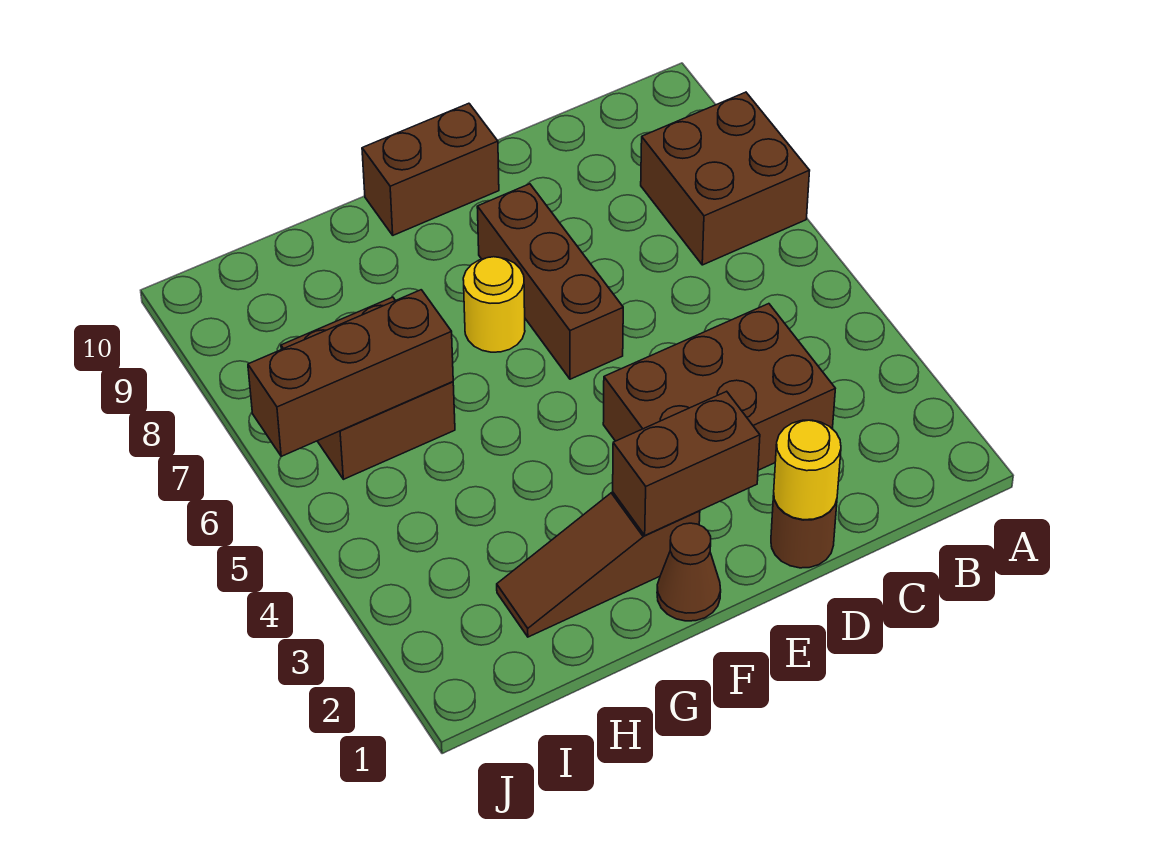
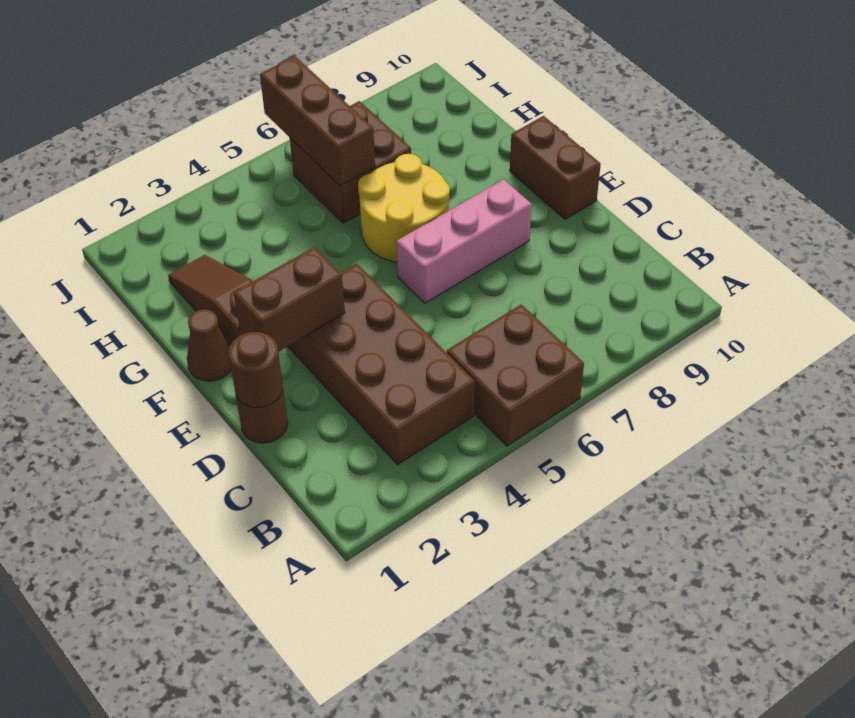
brown brick A7:B8 level 1 -> brown brick A5:B6 level 1
brown brick C3:E4 level 1 -> brown brick B3:E4 level 1
yellow round brick D1 level 2 -> brown round brick D1 level 2
brown brick E2:F2 level 2 -> brown brick E2:E3 level 2
brown brick E6:E8 level 1 -> pink brick E6:E8 level 1
yellow round brick F7 level 1 -> yellow round brick F6:G7 level 1

